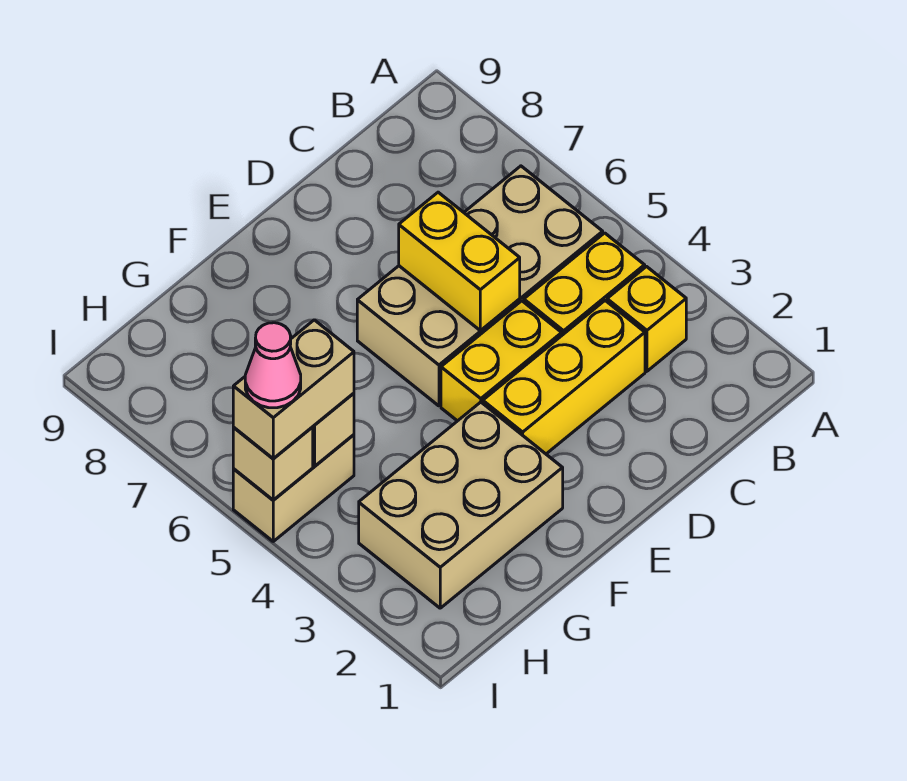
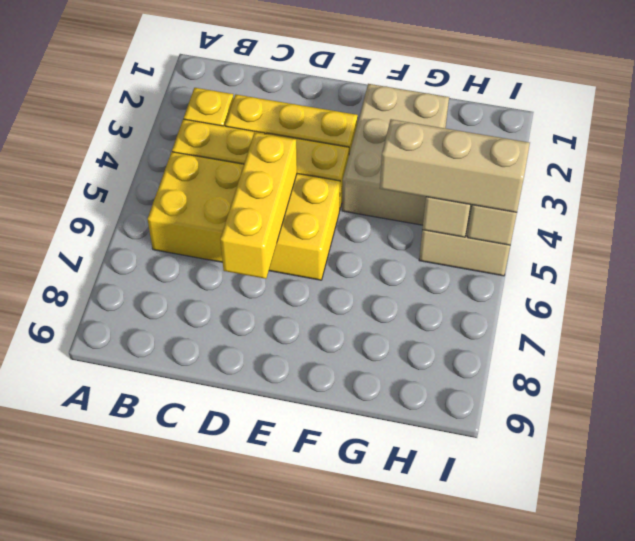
tan brick B5:E6 level 1 -> yellow brick B5:E6 level 1
yellow brick D5:D6 level 2 -> yellow brick D5:D7 level 2
tan brick F2:H3 level 1 -> tan brick F2:G4 level 1
tan brick H5:I5 level 3 -> tan brick G5:I5 level 3
pink cone I5 level 4 -> none

